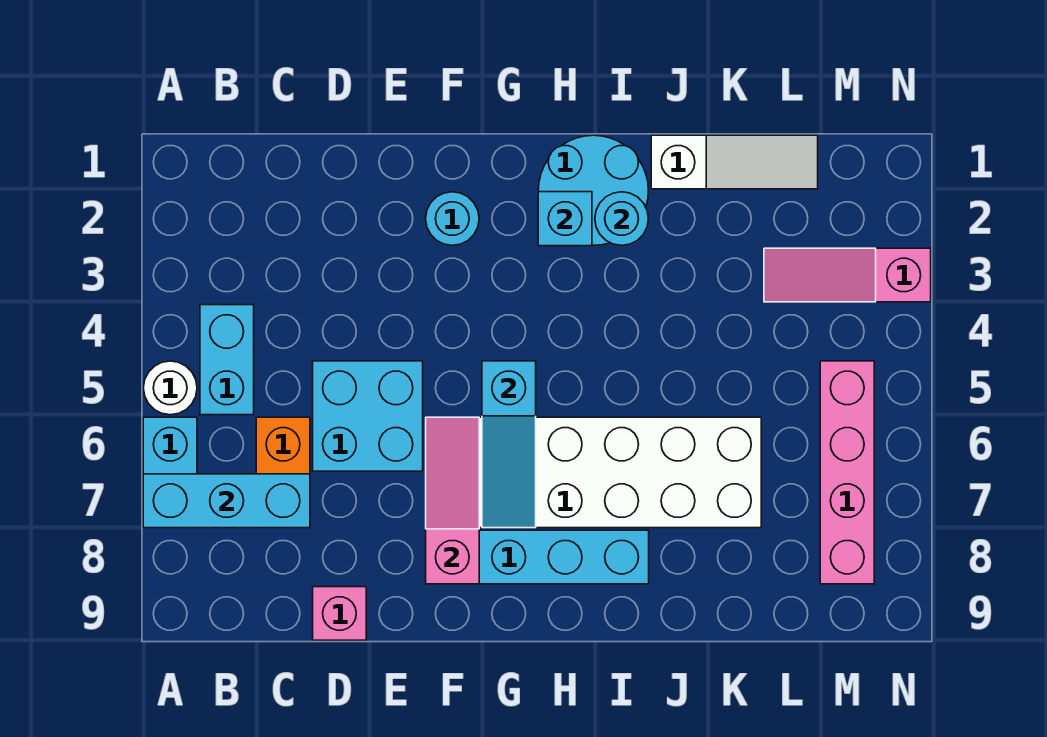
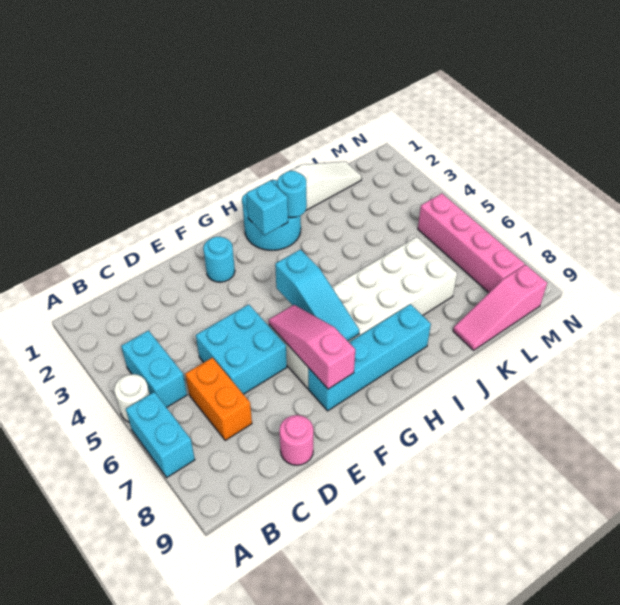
cyan brick A7:C7 level 2 -> none
pink brick D9 level 1 -> pink round brick D9 level 1
pink slope L3:N3 level 1 top N -> pink slope K9:M9 level 1 top M

